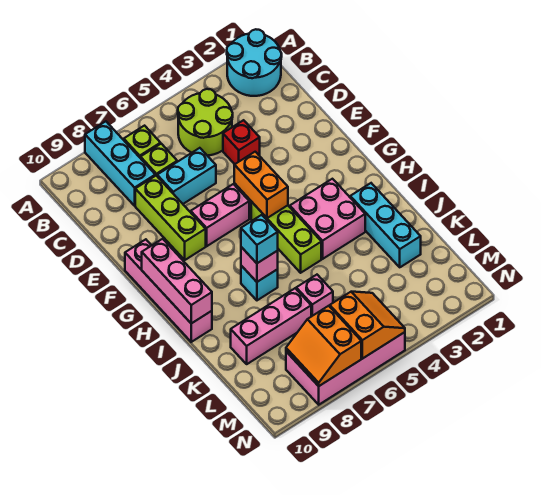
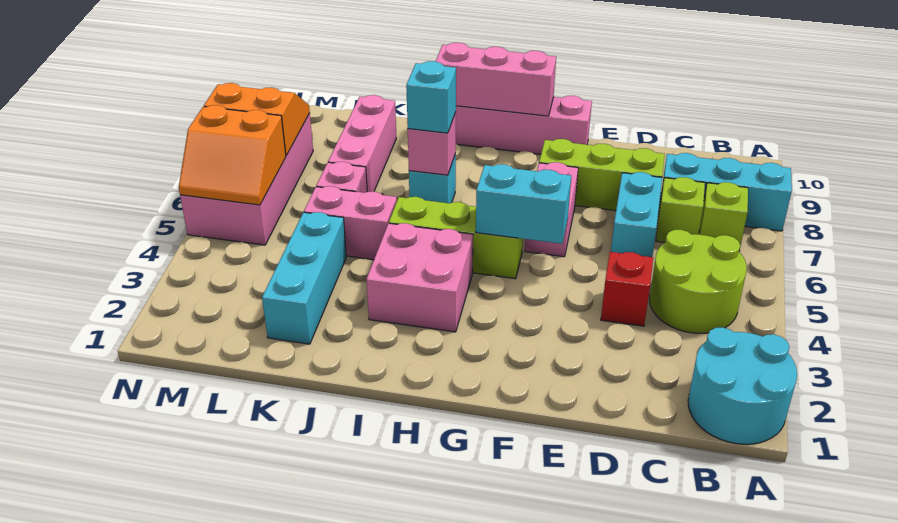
orange brick F5:G5 level 2 -> cyan brick F5:G5 level 2
cyan brick I2:K2 level 1 -> cyan brick K2:K4 level 1
none -> pink brick J5:K5 level 1

